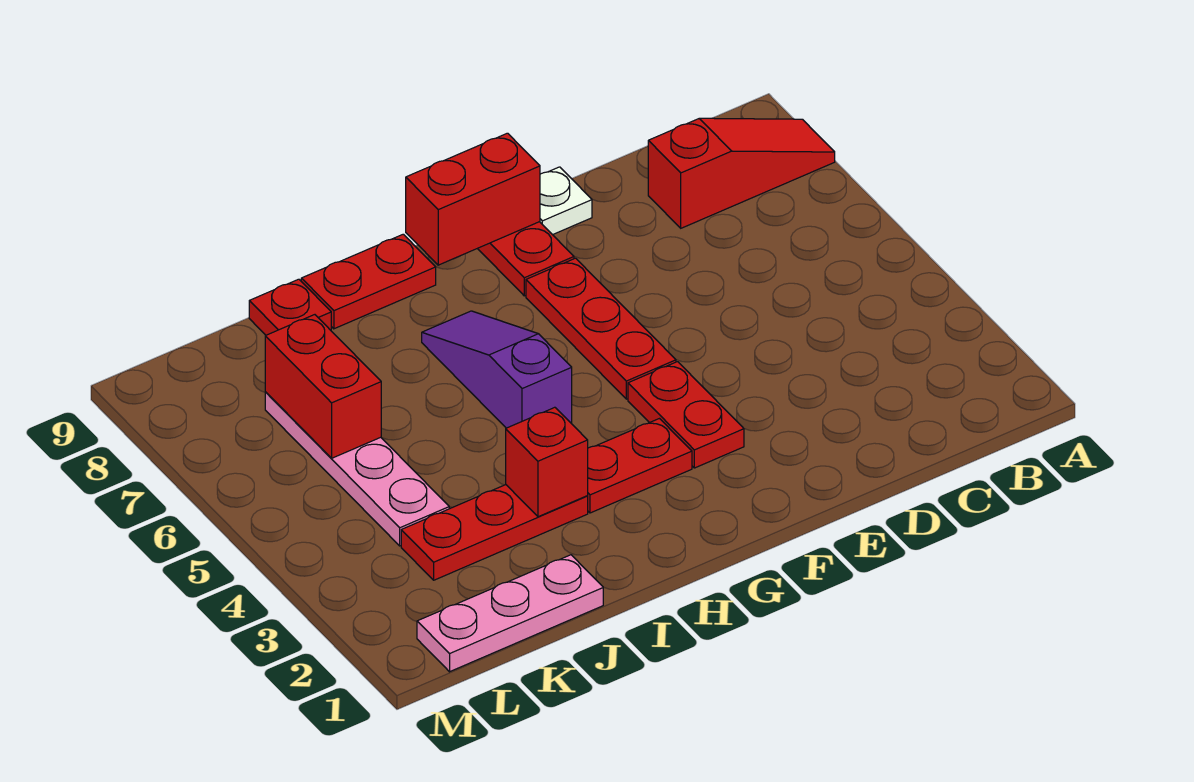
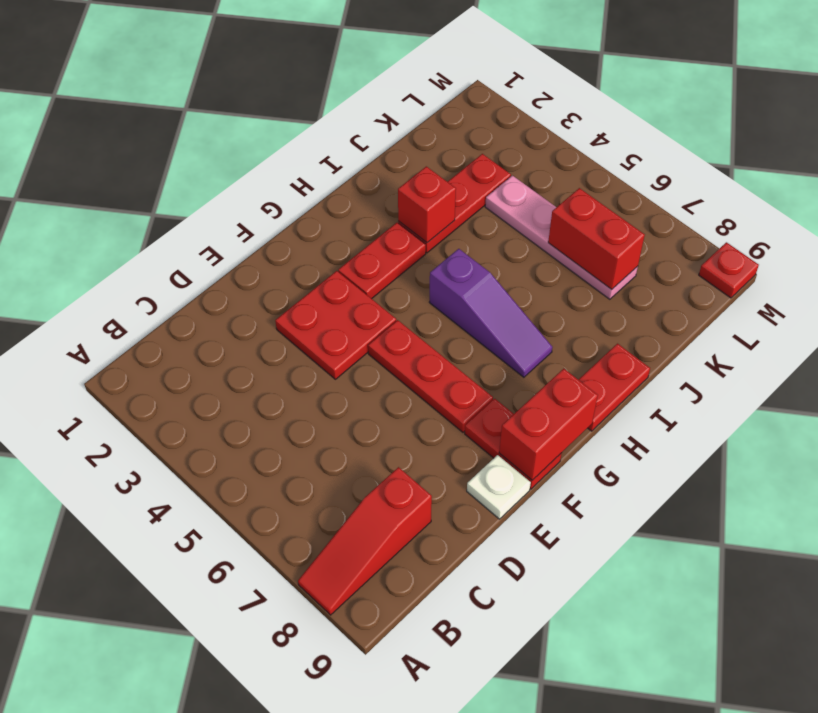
red plate F3:F4 level 1 -> red plate E3:F4 level 1
pink plate J1:L1 level 1 -> none
red plate J9 level 1 -> red plate M9 level 1

